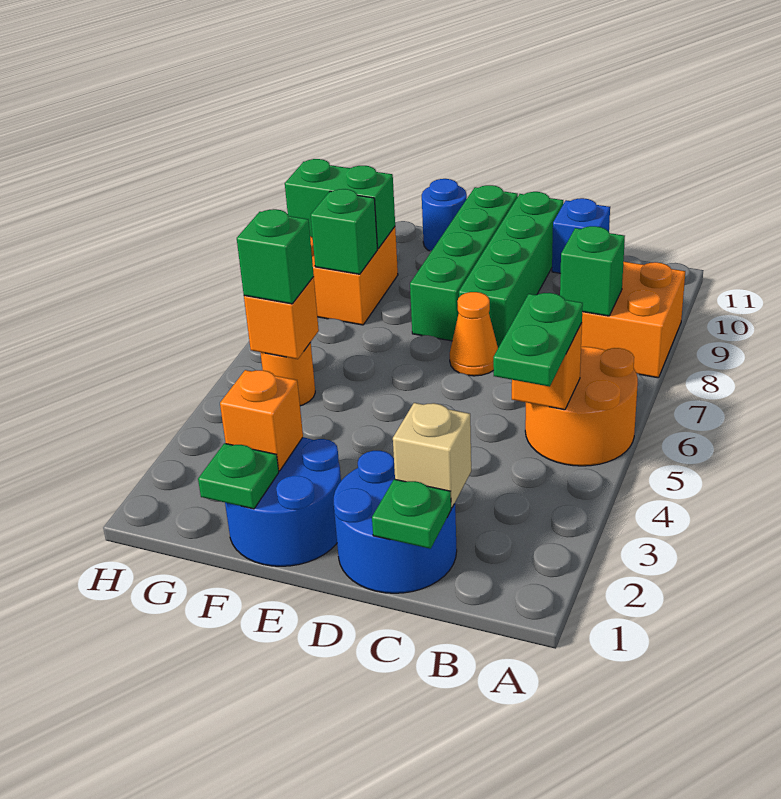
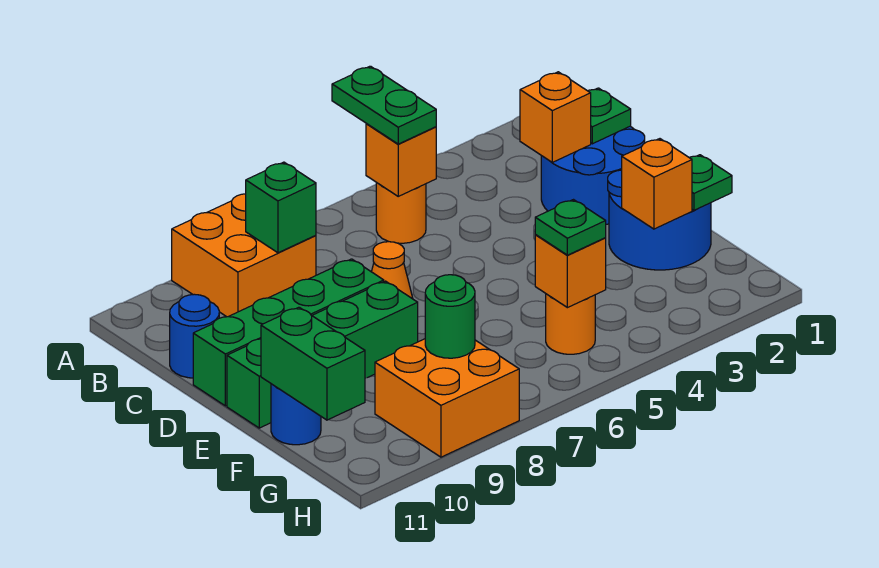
orange round brick A5:B6 level 1 -> orange round brick B5 level 1
green plate B4:B5 level 3 -> green plate A5:B5 level 3
tan brick C2 level 2 -> orange brick C2 level 2
blue brick C11 level 1 -> blue round brick C11 level 1
green brick G5 level 3 -> green plate G5 level 3
green brick G8 level 2 -> green round brick G8 level 2
green brick G9:H9 level 2 -> green brick F11:G11 level 2

